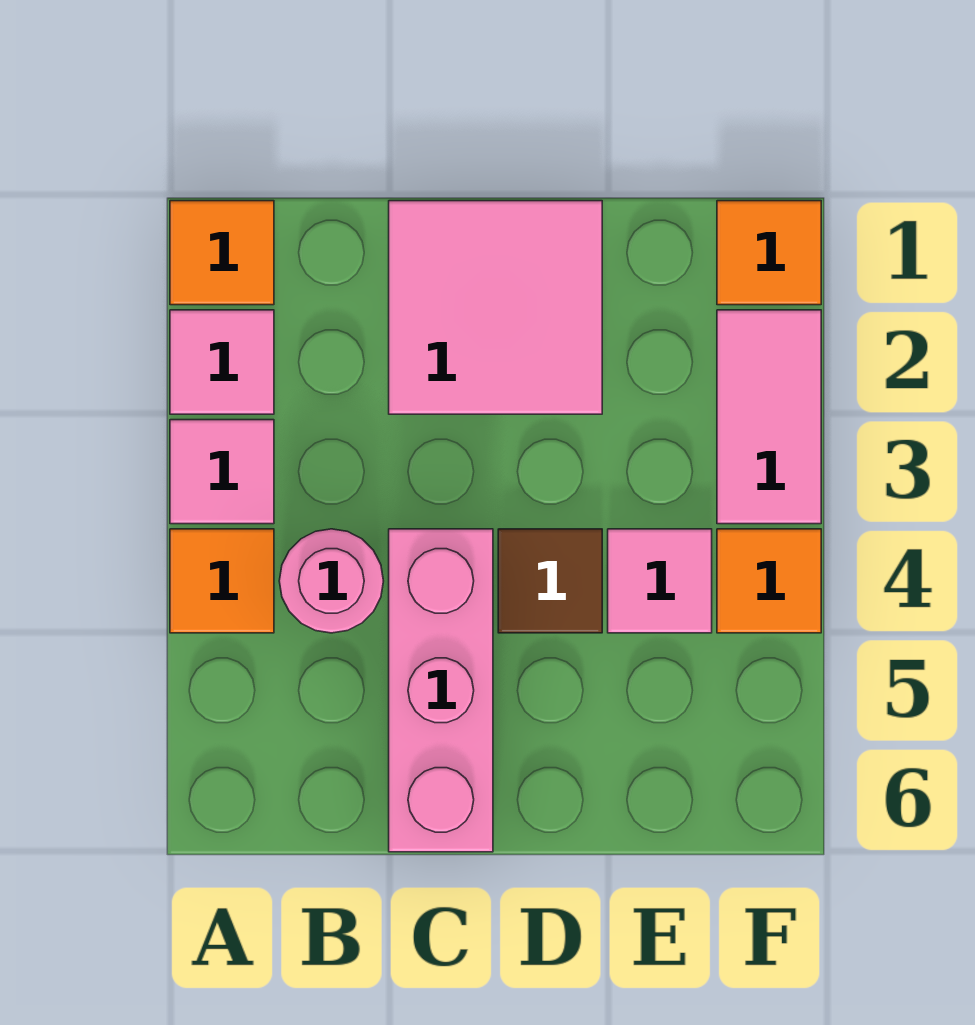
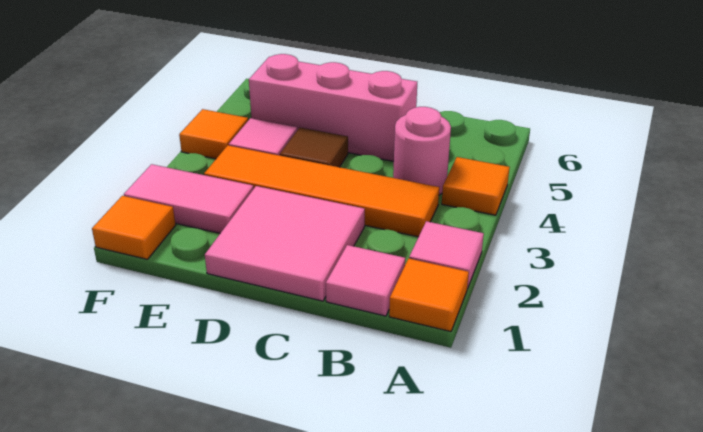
pink tile A3 level 1 -> pink tile B1 level 1
none -> orange tile B3:E3 level 1
pink brick C4:C6 level 1 -> pink brick C5:E5 level 1
pink tile F2:F3 level 1 -> pink tile E2:F2 level 1

